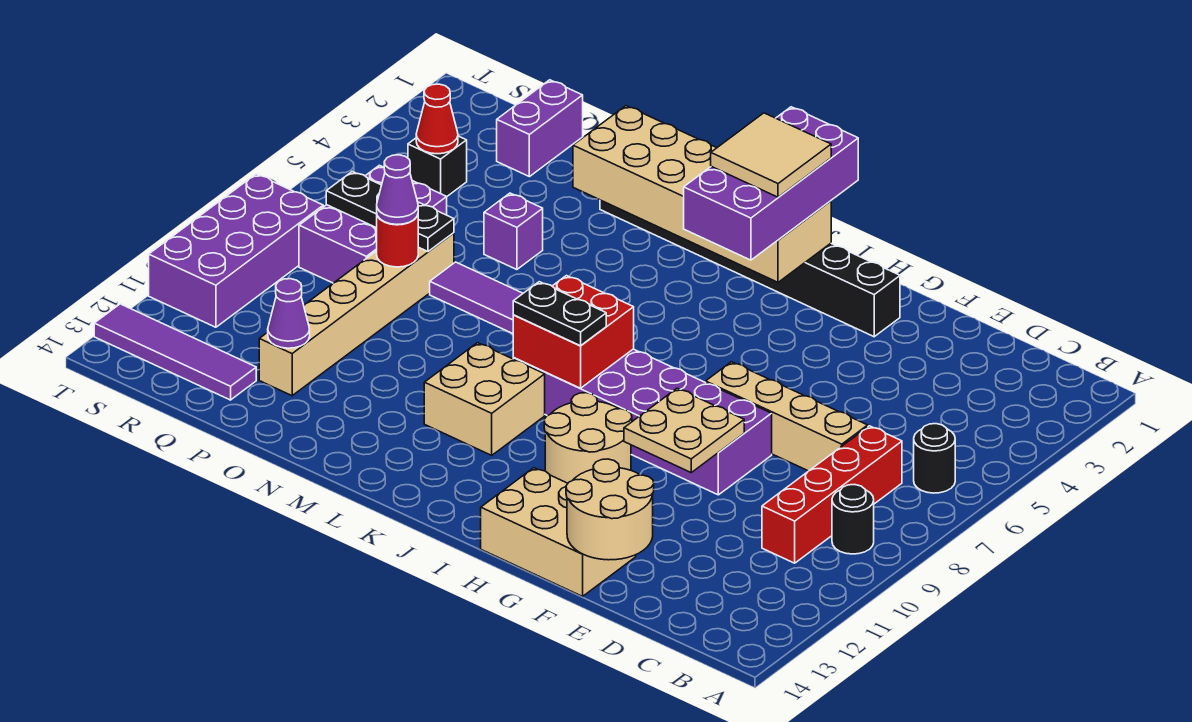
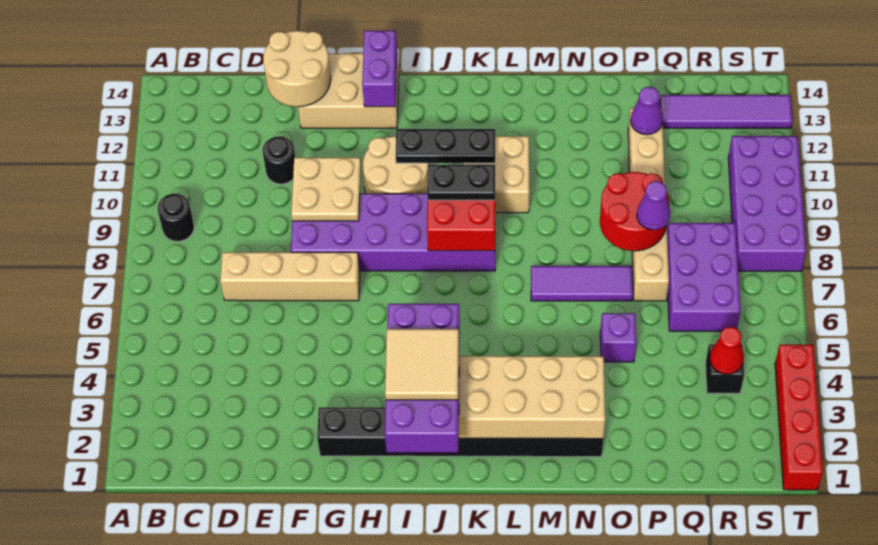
black round brick B6 level 1 -> black round brick E11 level 1
red brick C7:C10 level 1 -> red brick T1:T4 level 1
black plate P7:R7 level 2 -> black plate I11:K11 level 2
red round brick P8 level 2 -> red round brick O8:P9 level 2
purple brick Q1:Q2 level 1 -> purple brick H13:H14 level 2

